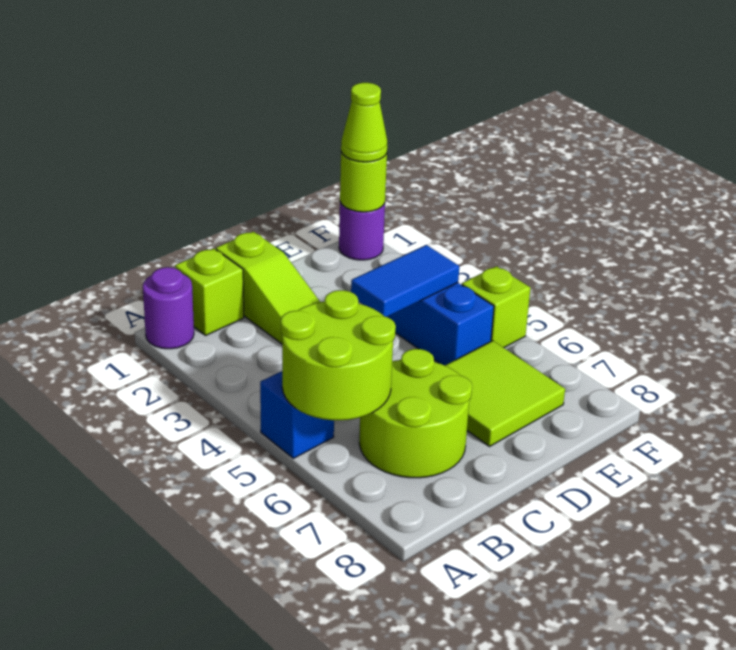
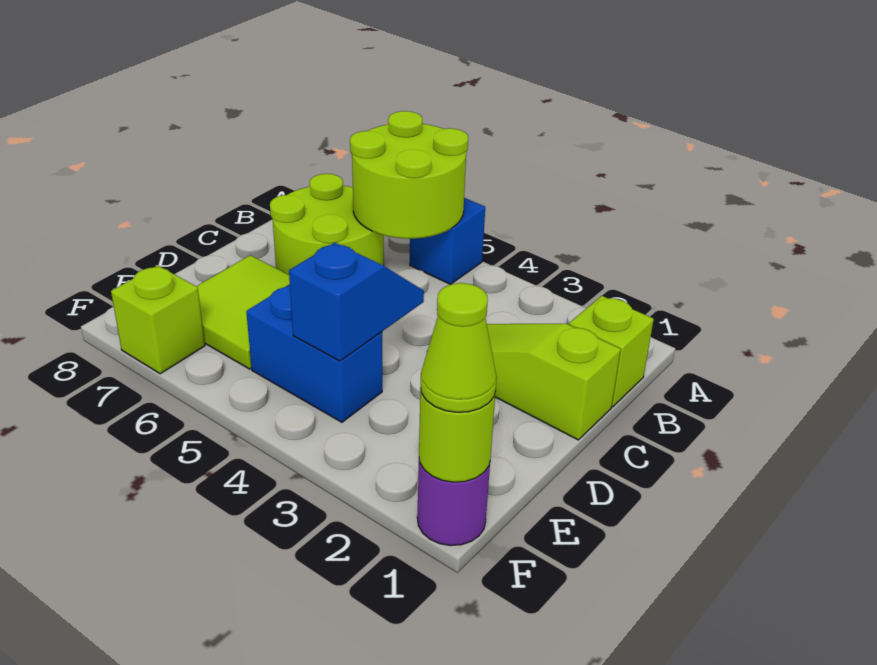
purple round brick A1 level 1 -> none
blue tile D4:E4 level 2 -> blue slope D4:E4 level 2 top E
lime brick F5 level 1 -> lime brick F7 level 1

